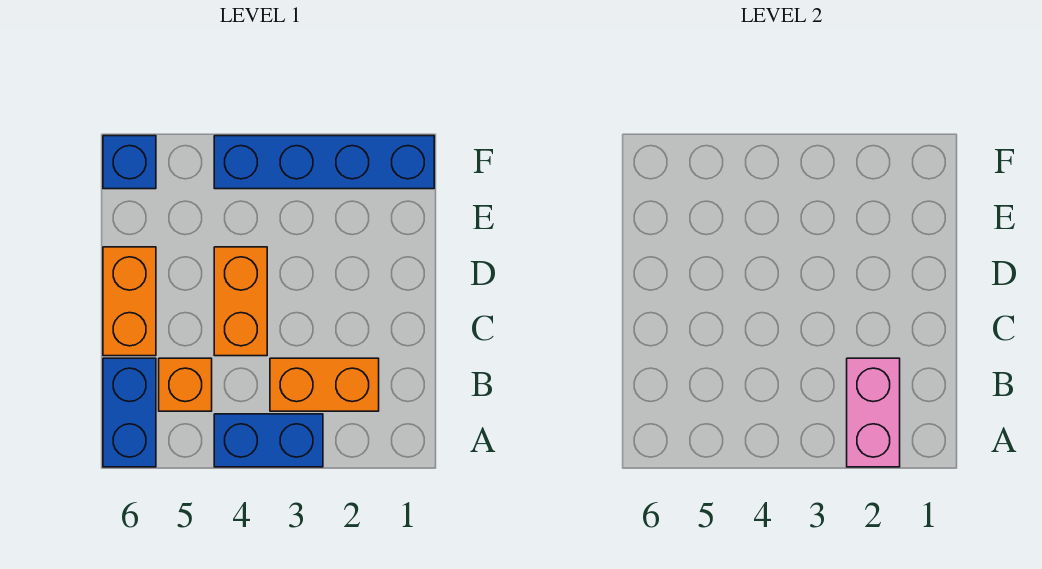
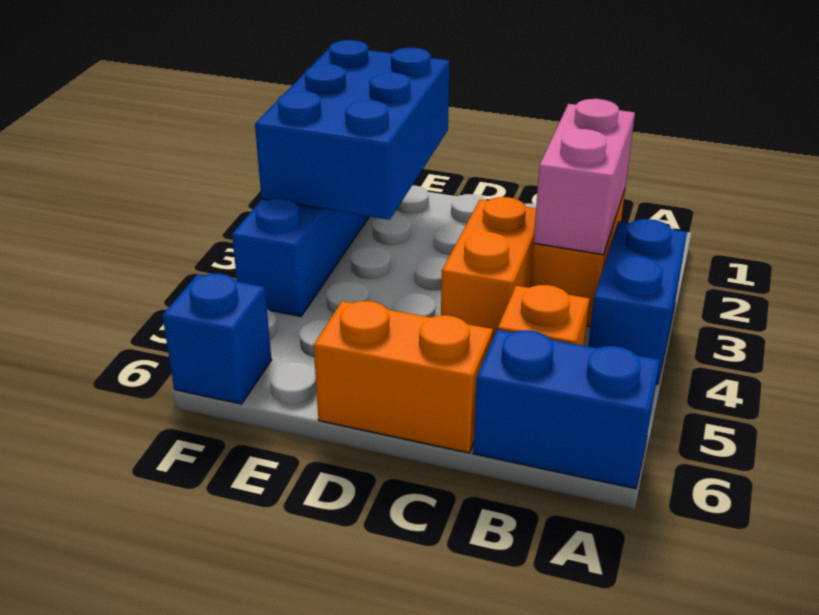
pink brick A2:B2 level 2 -> pink brick B2:B3 level 2
orange brick C4:D4 level 1 -> orange brick C3:C4 level 1
none -> blue brick E1:F3 level 2

